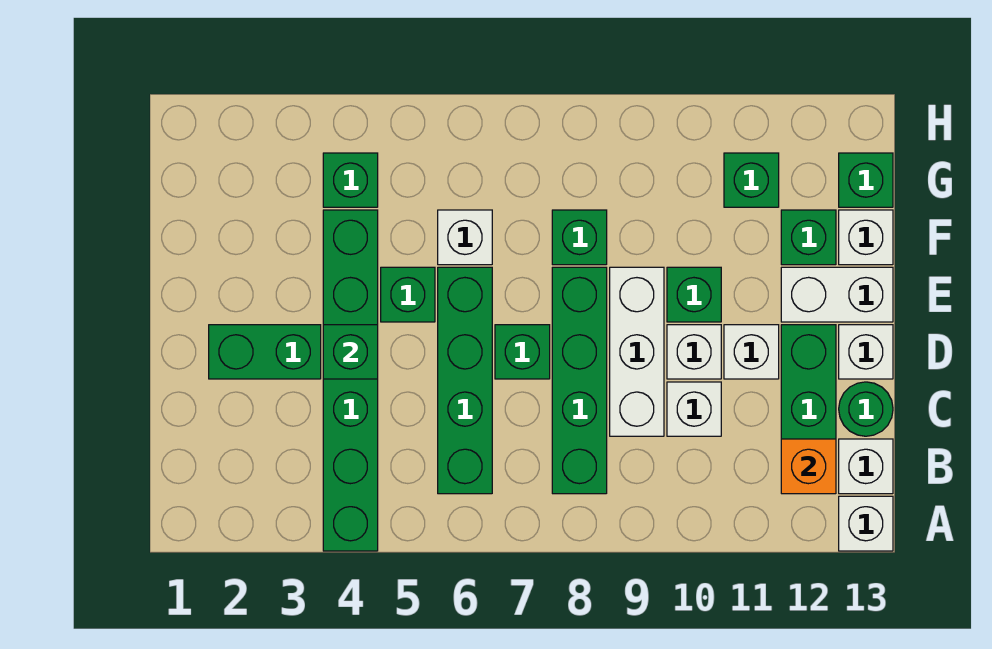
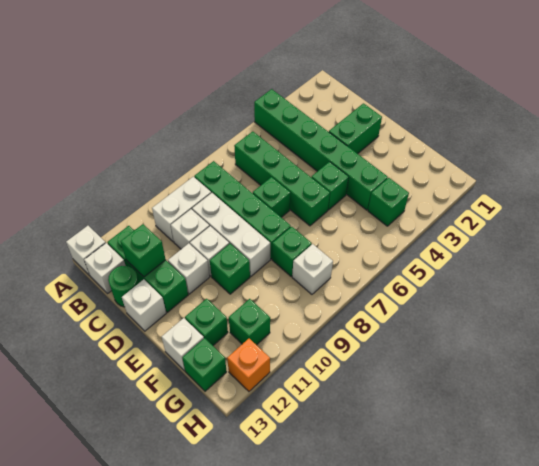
orange brick B12 level 2 -> orange brick H12 level 1
green brick D4 level 2 -> green brick C12 level 2
white brick E12:E13 level 1 -> white brick B9:B10 level 1
white brick F6 level 1 -> white brick G8 level 1

